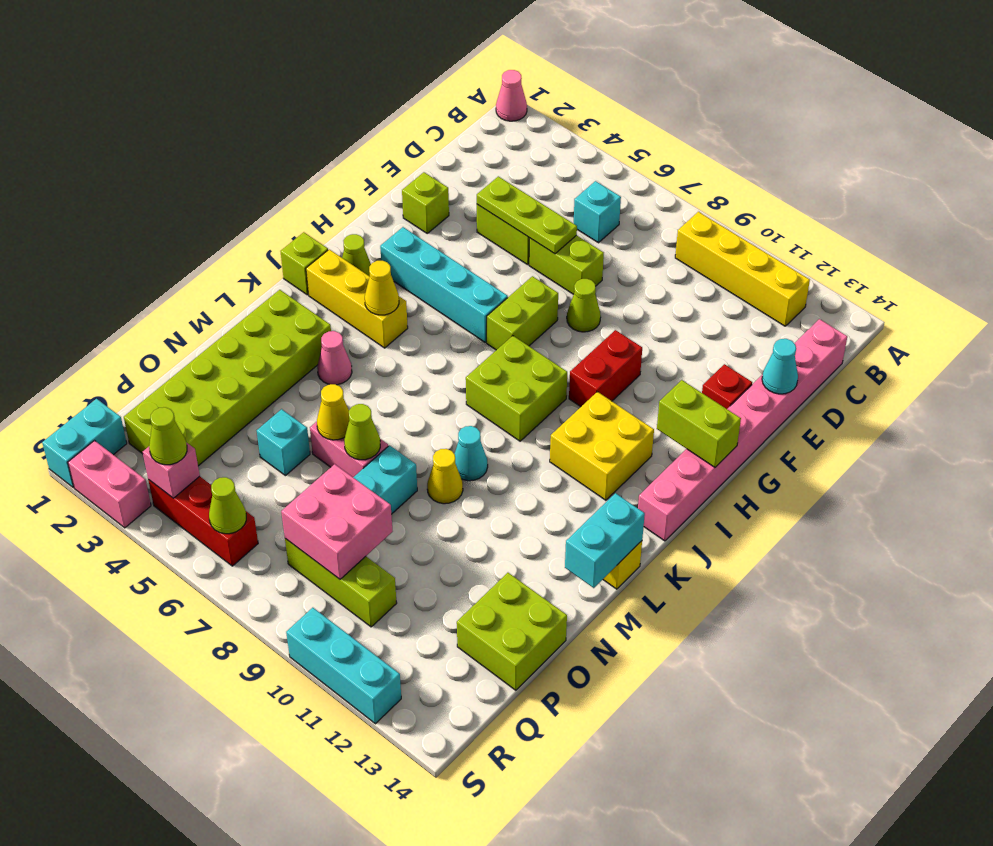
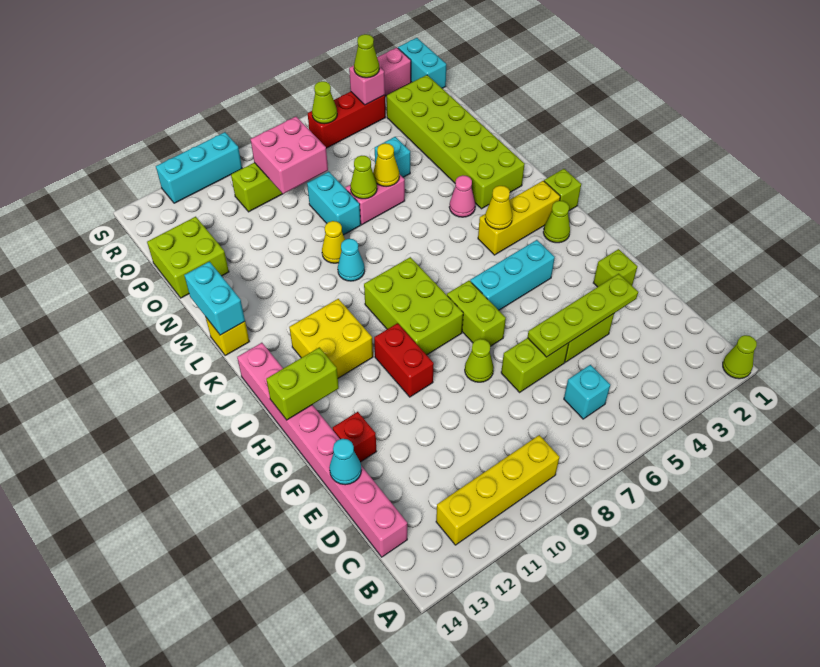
pink cone A1 level 1 -> lime cone A1 level 1
lime plate E4:E6 level 2 -> lime plate E3:E6 level 2
cyan brick H3:H6 level 1 -> cyan brick H4:H6 level 1
lime brick I8:J9 level 1 -> lime brick H8:J9 level 1

